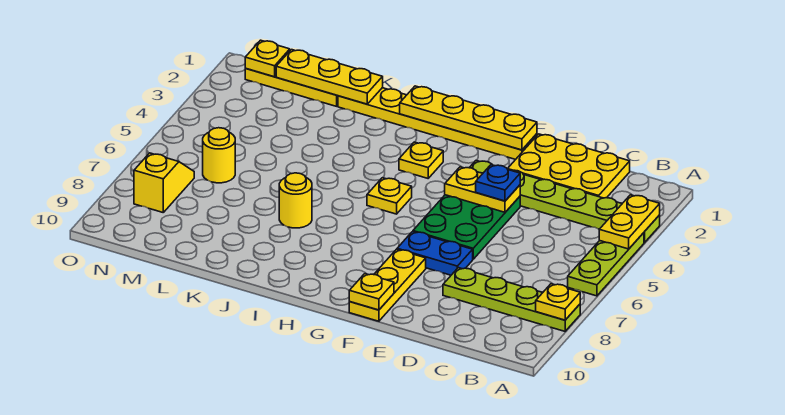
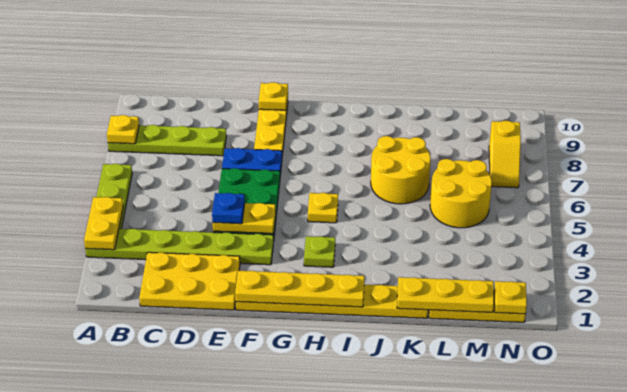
yellow plate H3 level 1 -> lime plate H3 level 1
yellow round brick J7 level 1 -> yellow round brick J6:K7 level 1
yellow round brick M6 level 1 -> yellow round brick L5:M6 level 1

